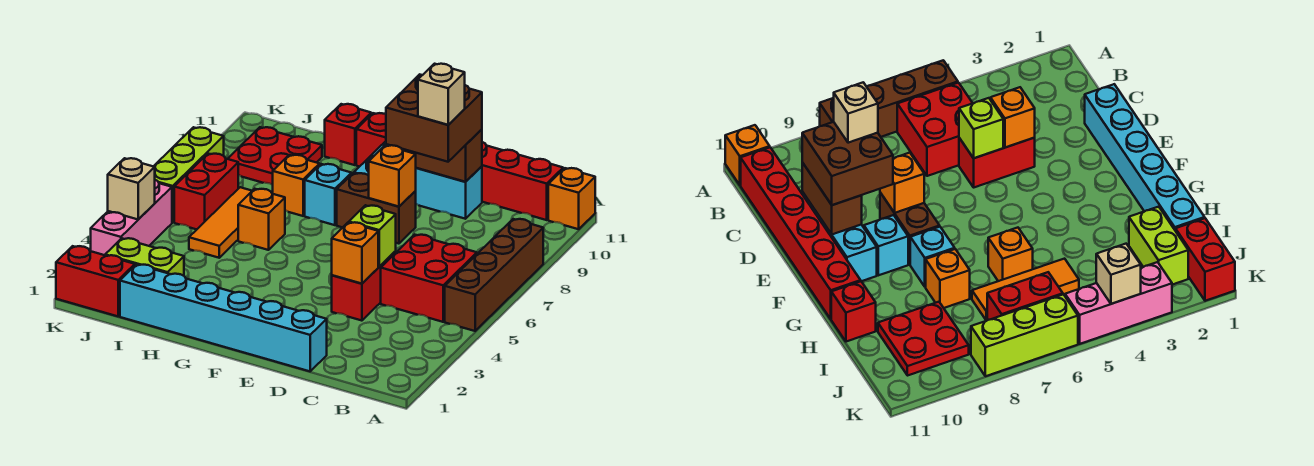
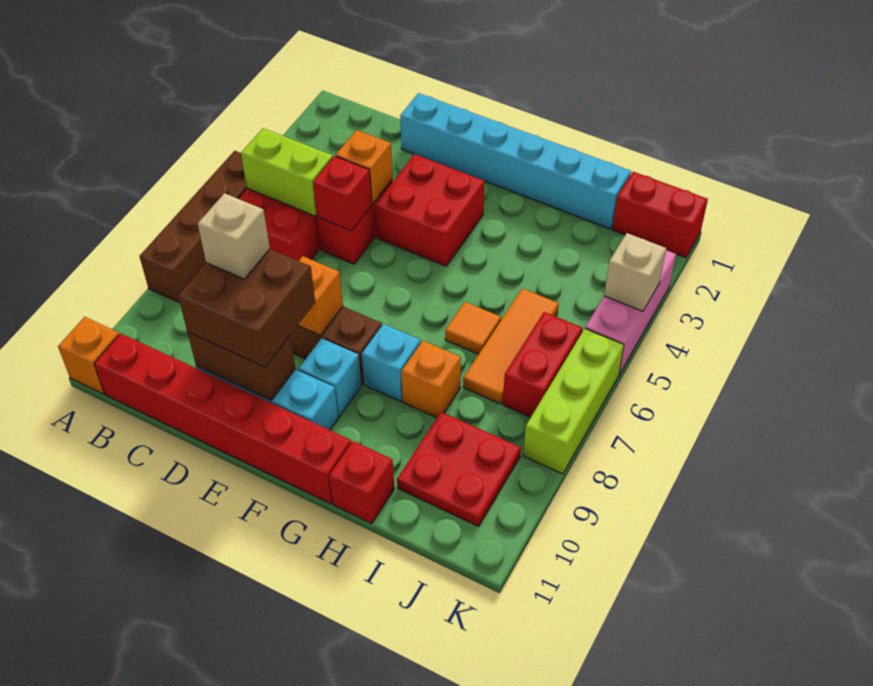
lime brick D5 level 2 -> red brick D5 level 2
none -> red brick E3:F4 level 1
orange brick H6 level 1 -> orange tile H6 level 1
lime brick I2:J2 level 1 -> lime brick B5:C5 level 2

